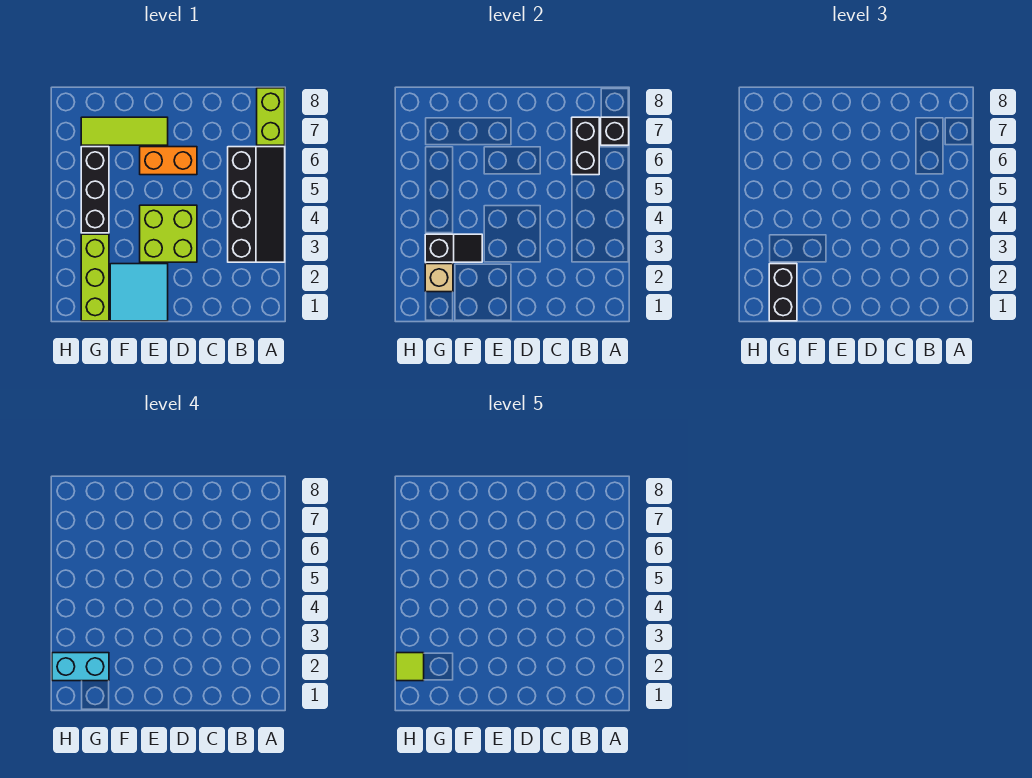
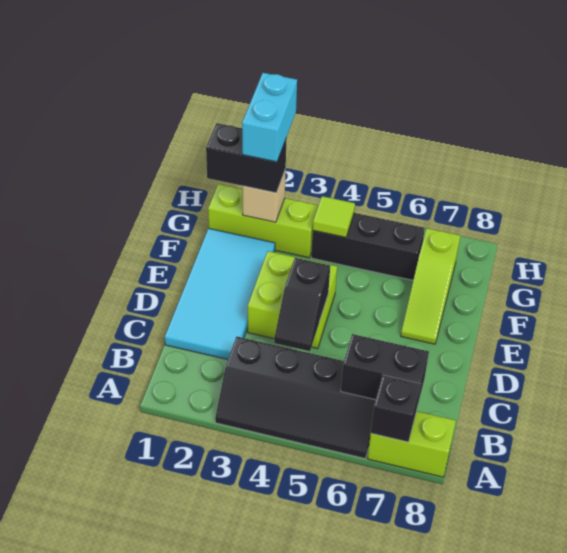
orange brick D6:E6 level 1 -> none
cyan tile E1:F2 level 1 -> cyan tile C1:F2 level 1
lime tile E7:G7 level 1 -> lime slope E7:G7 level 1 top G
black slope F3:G3 level 2 top G -> black slope C4:D4 level 2 top D
lime tile H2 level 5 -> lime tile G4 level 2

